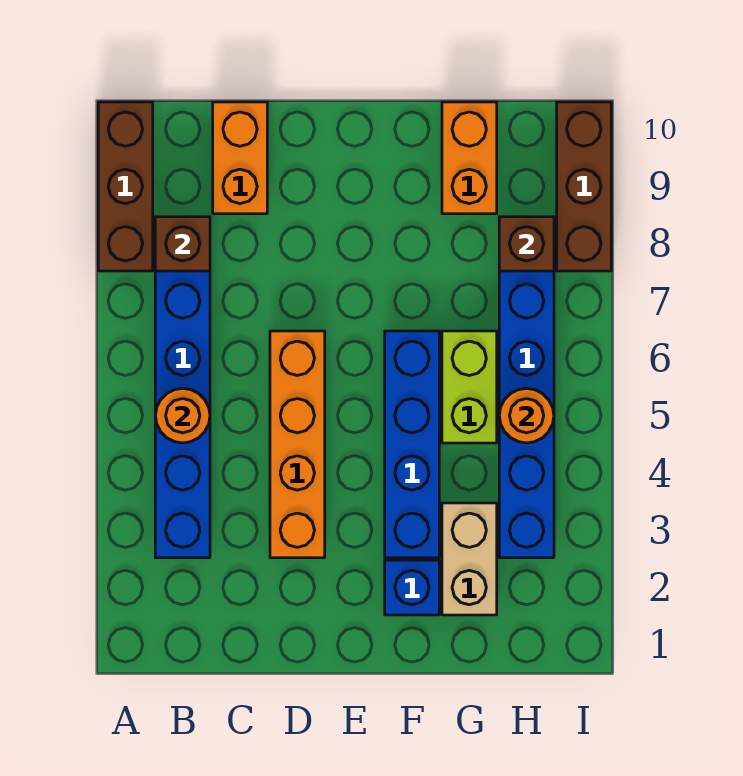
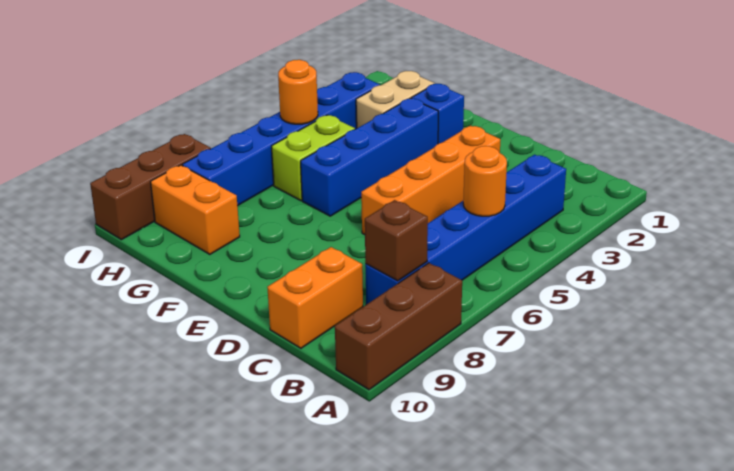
orange brick G9:G10 level 1 -> orange brick G9:H9 level 1
brown brick H8 level 2 -> none

